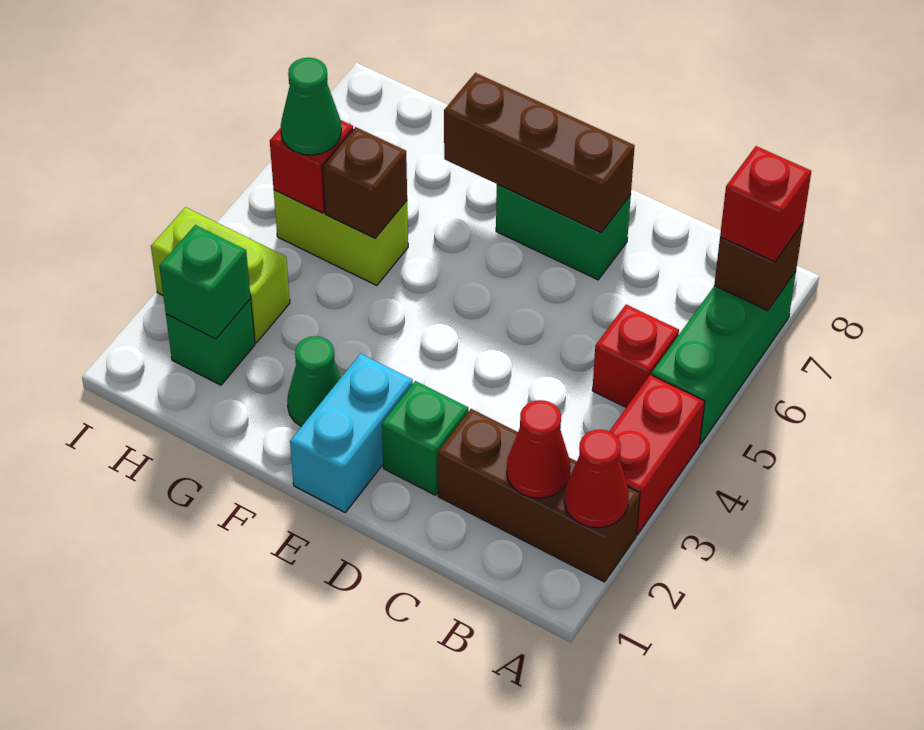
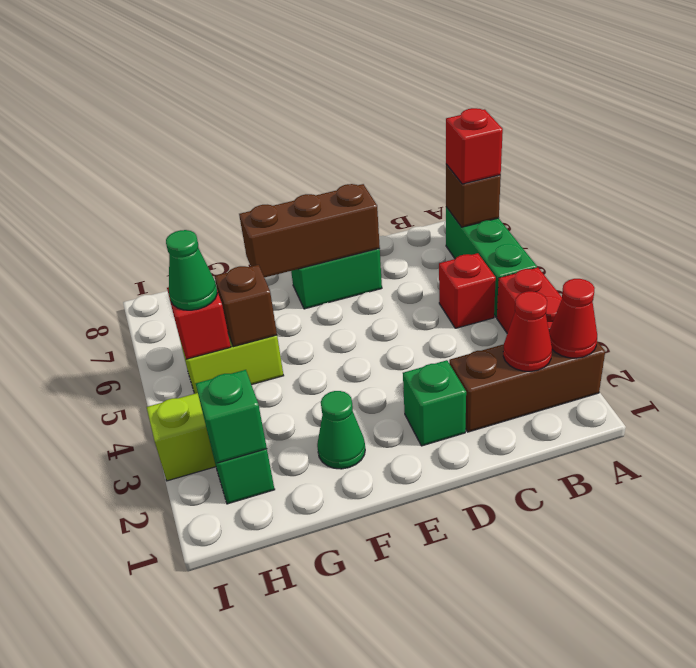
cyan brick E1:E2 level 1 -> none

